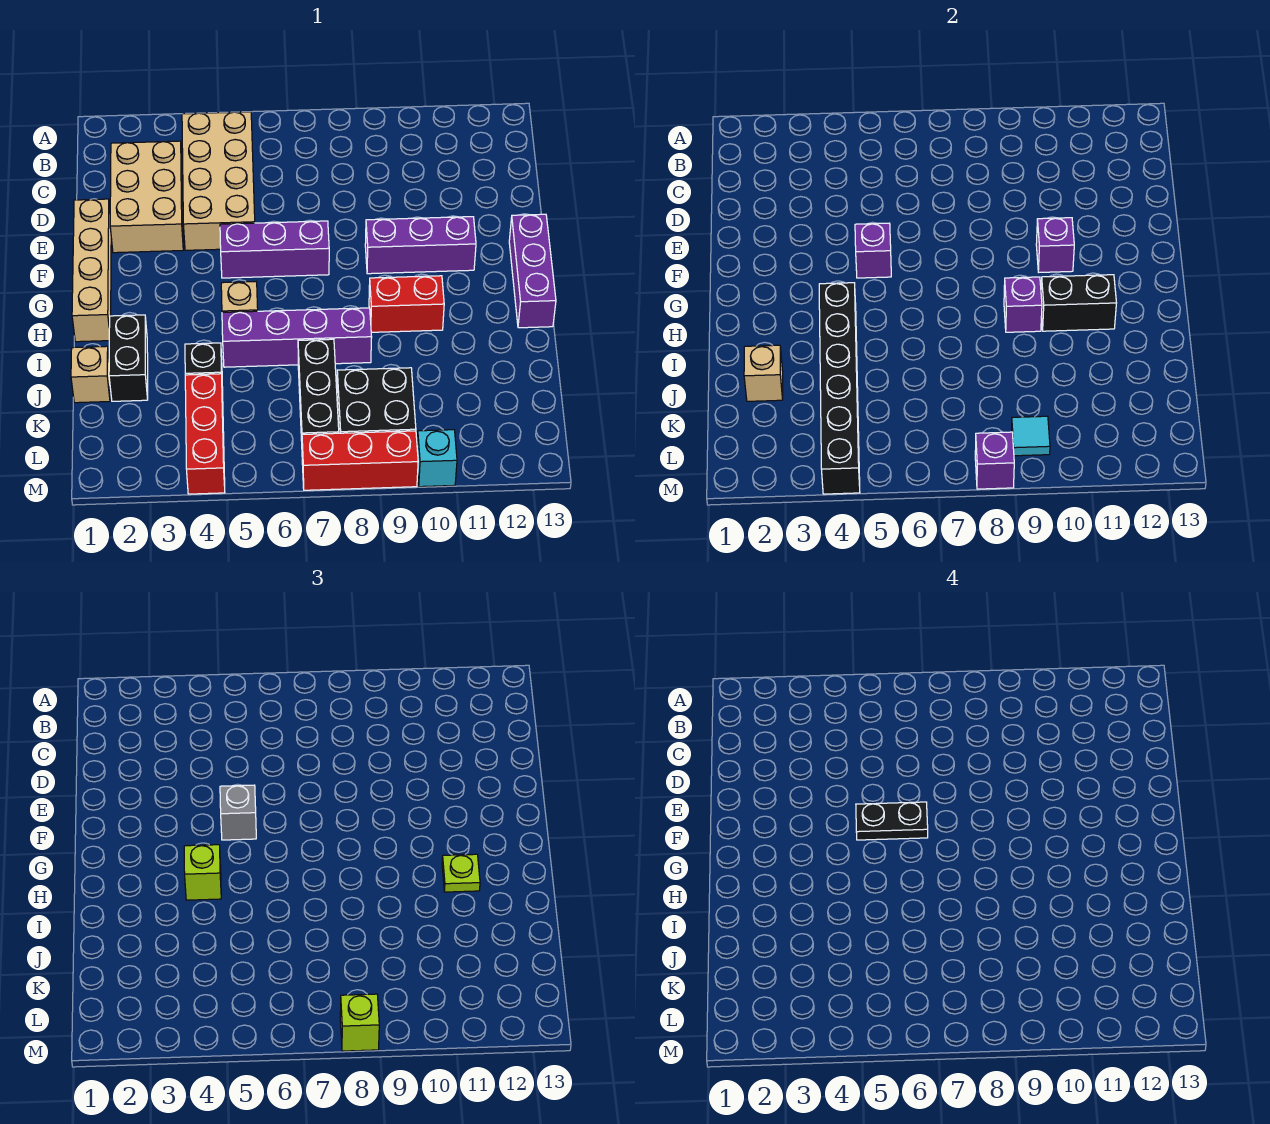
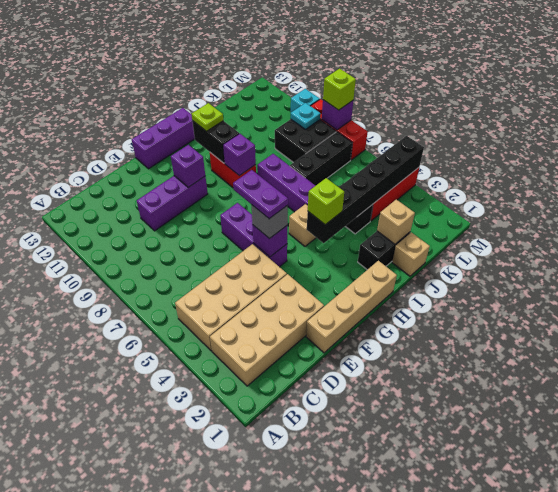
tan brick C2:E3 level 1 -> tan brick B2:E3 level 1
black plate F5:F6 level 4 -> purple plate F5:F6 level 4
purple brick F9:F11 level 1 -> purple brick D10:F10 level 1
cyan tile L9 level 2 -> cyan plate L9 level 2

